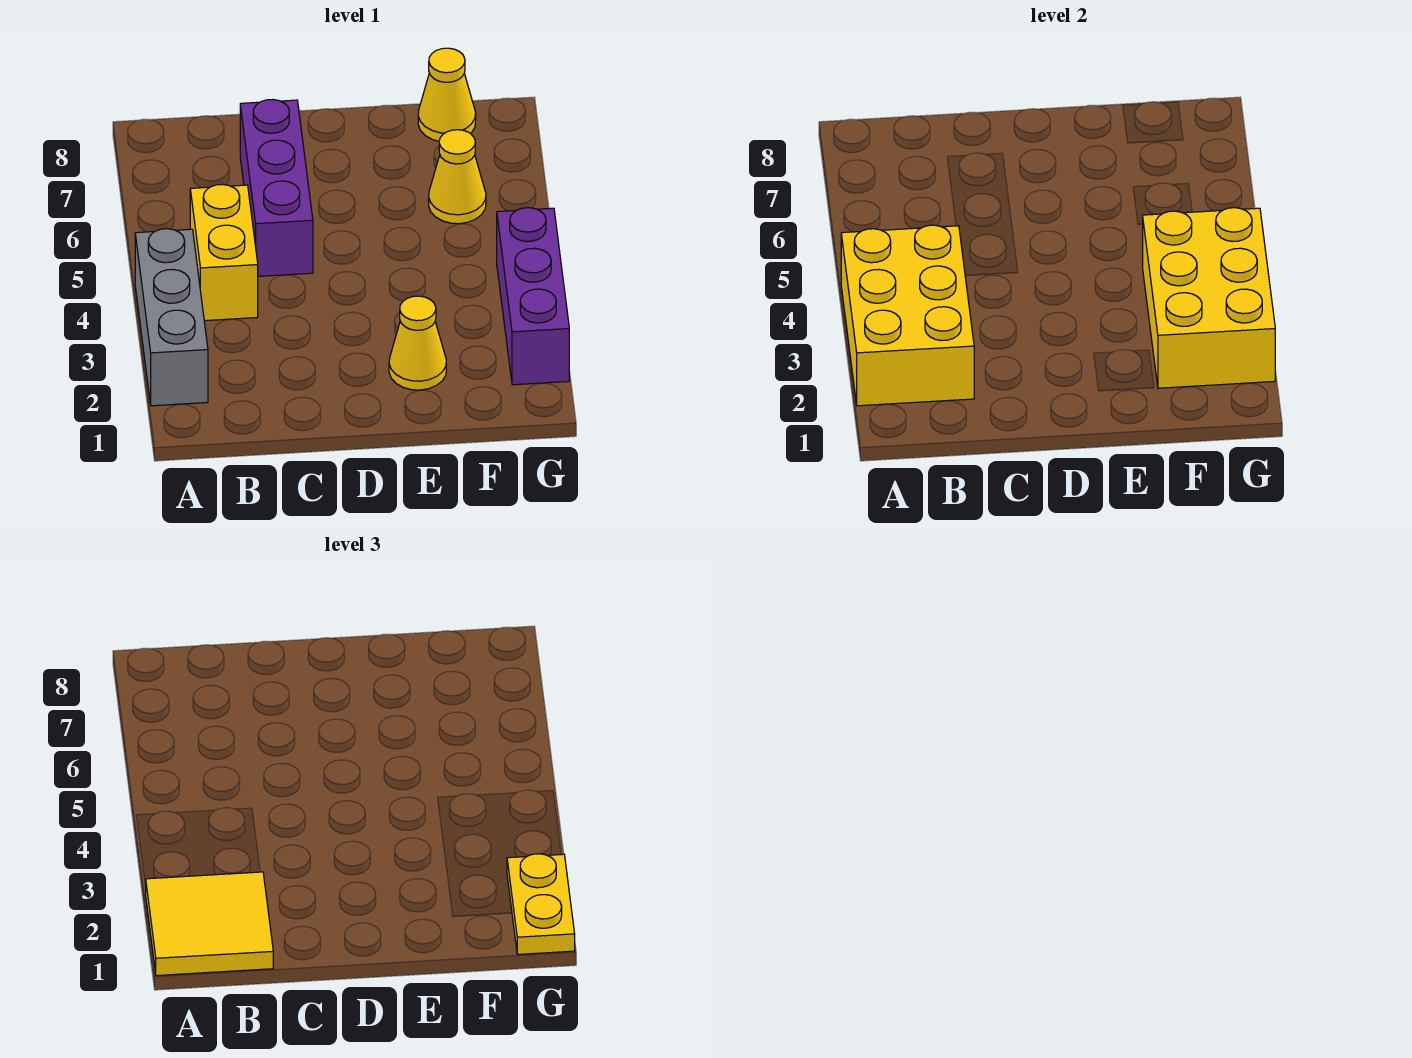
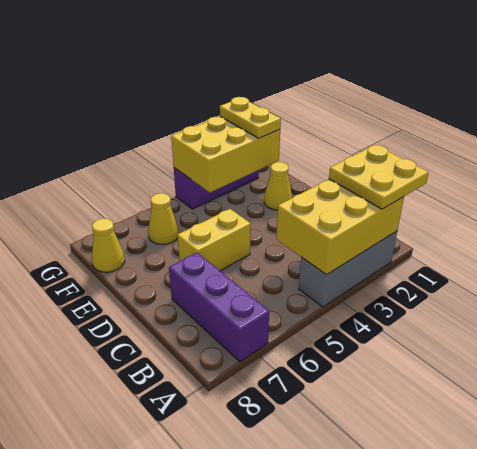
yellow tile A1:B2 level 3 -> yellow plate A1:B2 level 3
yellow brick B4:B5 level 1 -> yellow brick D5:D6 level 1
purple brick C5:C7 level 1 -> purple brick A7:C7 level 1
yellow plate G1:G2 level 3 -> yellow plate F2:G2 level 3

